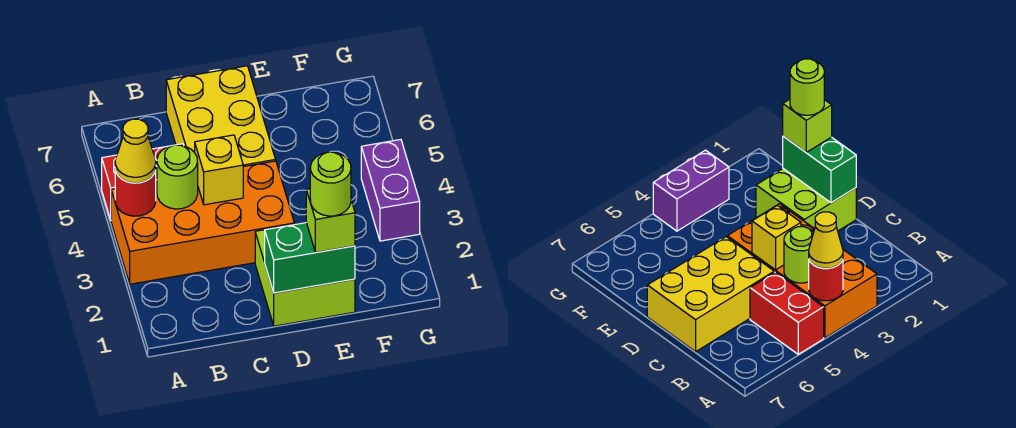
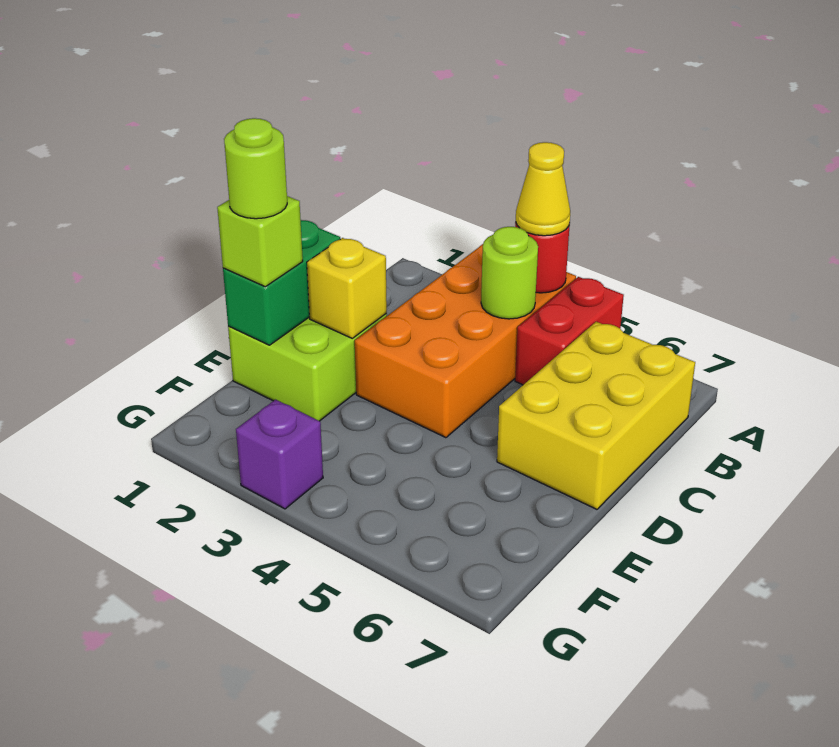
yellow brick C4 level 2 -> yellow brick D2 level 2
yellow brick C5:D7 level 1 -> yellow brick B6:D7 level 1
purple brick G3:G4 level 1 -> purple brick G3 level 1

